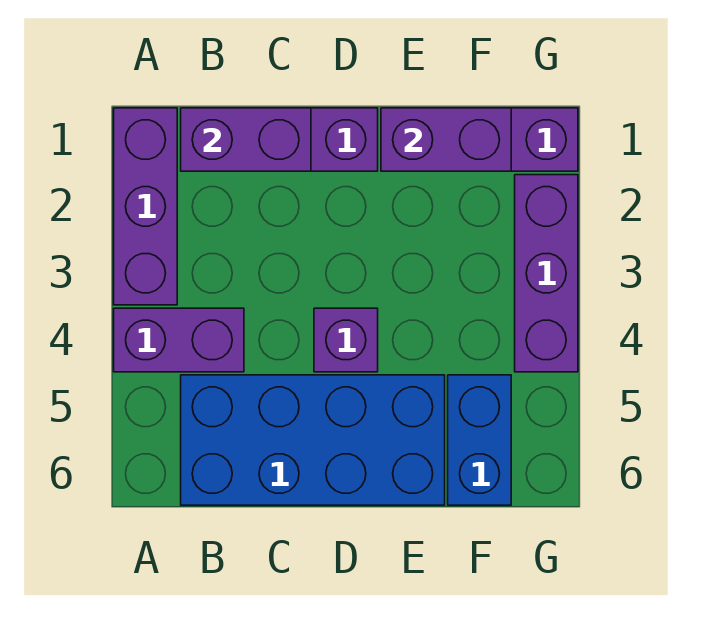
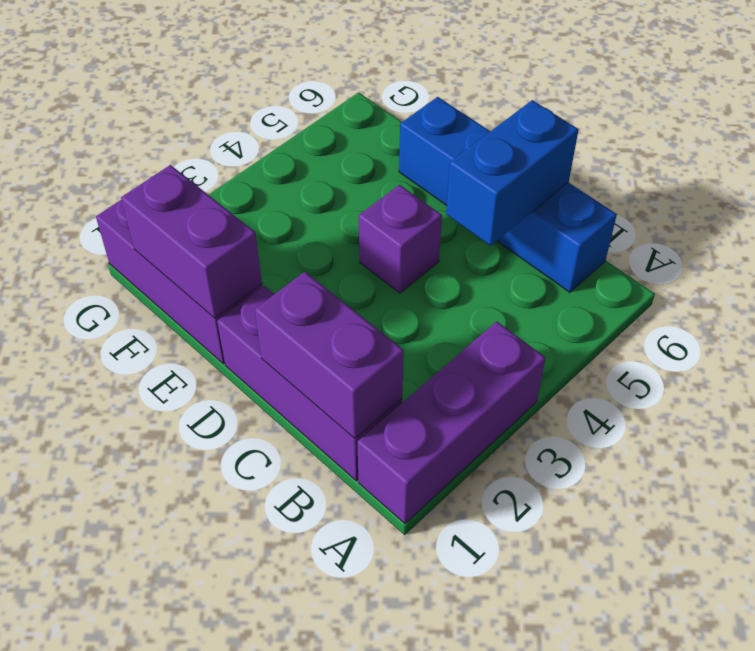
purple brick A4:B4 level 1 -> none
blue brick B5:E6 level 1 -> blue brick B6:E6 level 1
blue brick F5:F6 level 1 -> blue brick C5:C6 level 2
purple brick G2:G4 level 1 -> none

